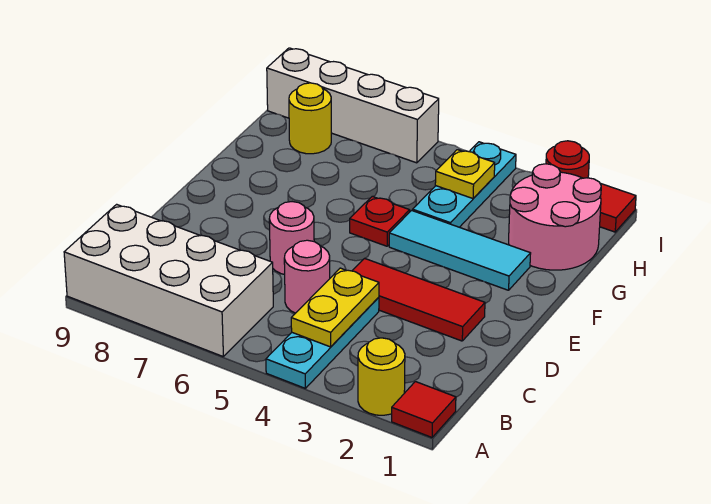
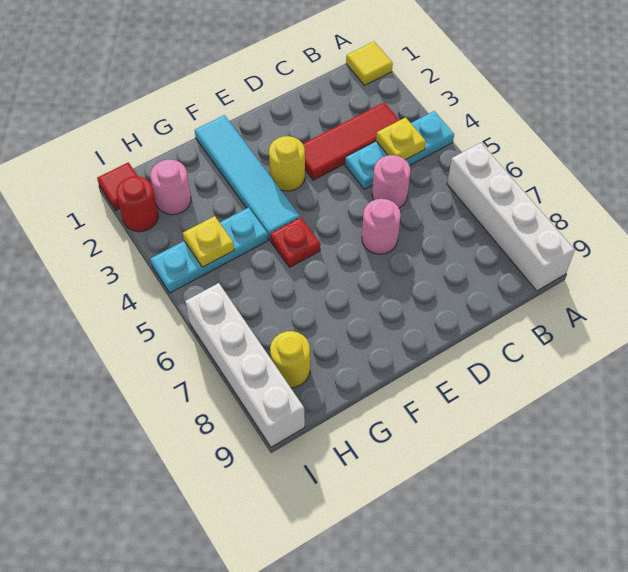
red tile A1 level 1 -> yellow tile A1 level 1
yellow round brick A2 level 1 -> yellow round brick E3 level 1
white brick A6:B9 level 1 -> white brick A6:A9 level 1
yellow plate B4:C4 level 2 -> yellow plate B4 level 2
red tile D2:D4 level 1 -> red tile B3:D3 level 1
cyan tile F2:F4 level 1 -> cyan tile F1:F4 level 1
pink round brick G1:H2 level 1 -> pink round brick H2 level 1

